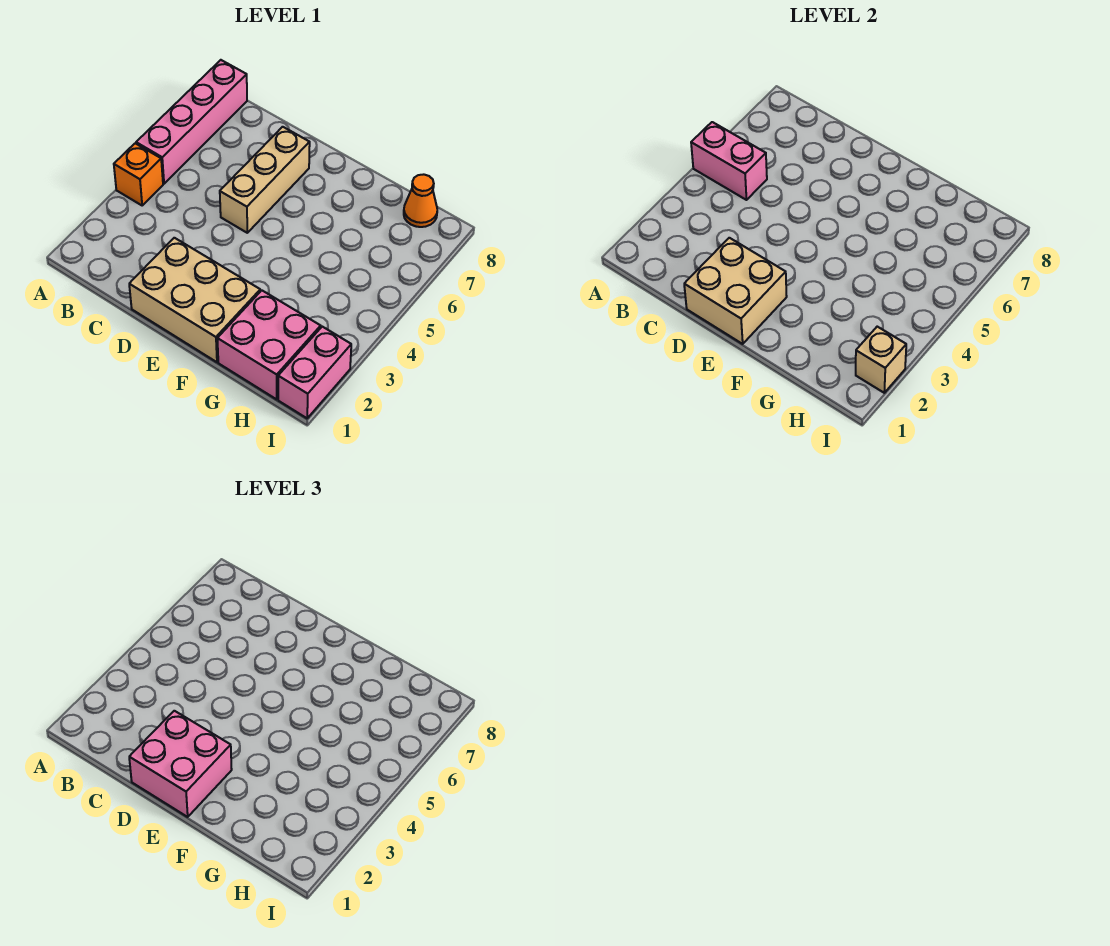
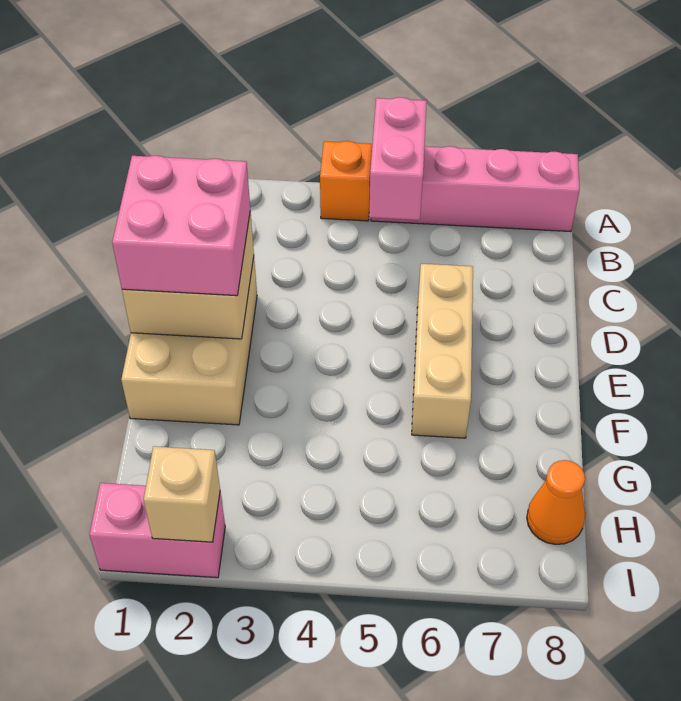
tan brick D5:D7 level 1 -> tan brick D6:F6 level 1
pink brick G1:H2 level 1 -> none

